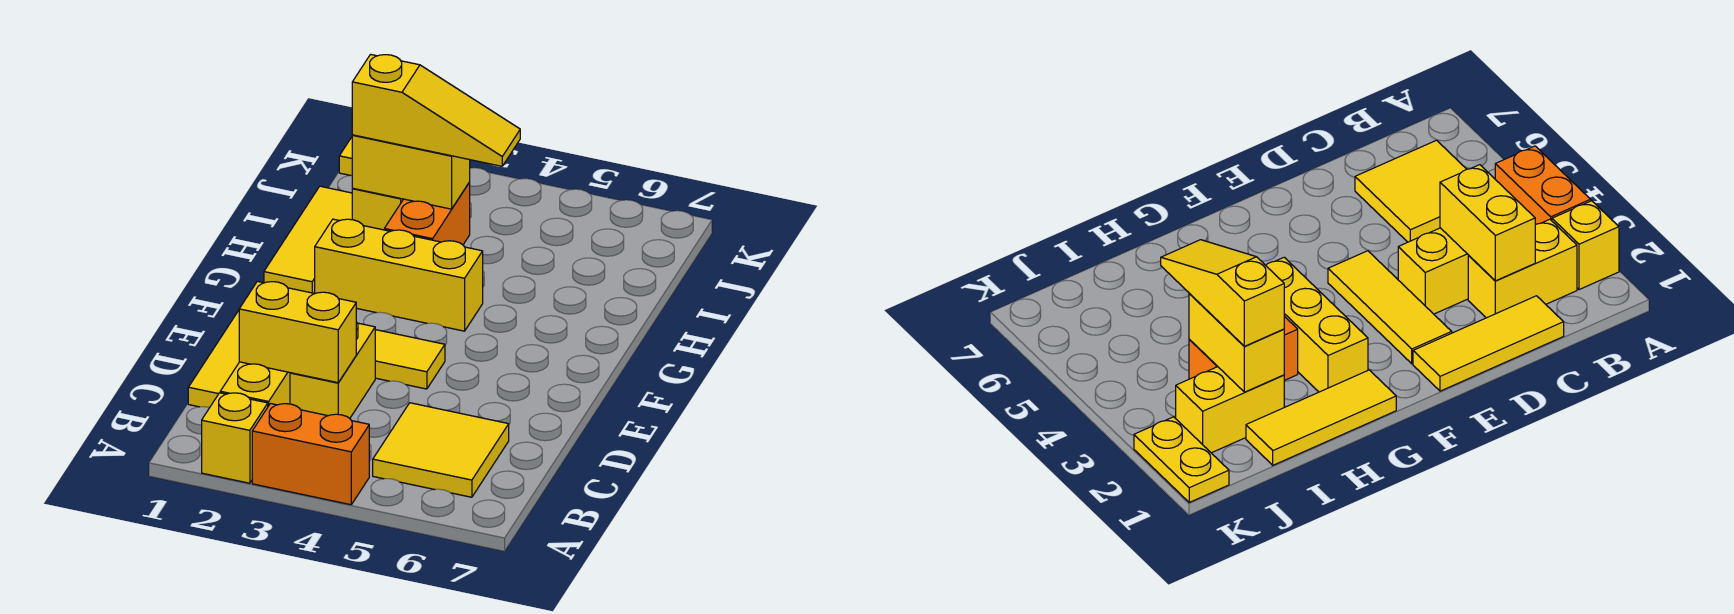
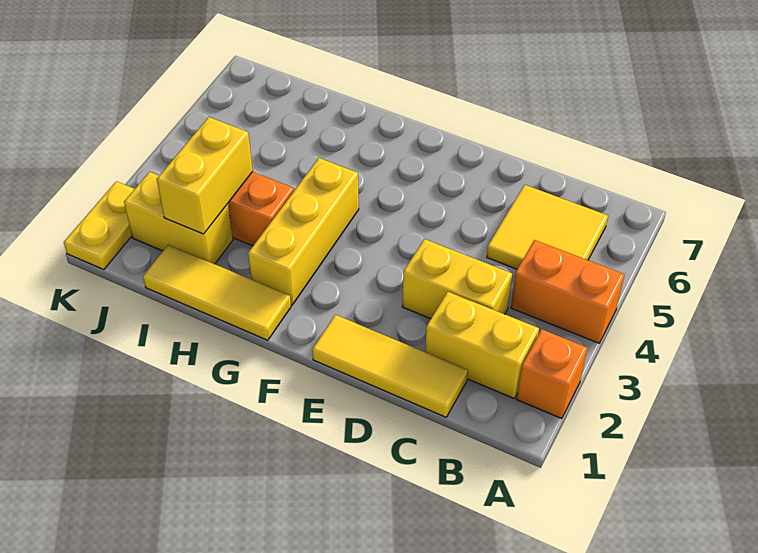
yellow brick A2 level 1 -> orange brick A2 level 1
orange brick A3:A4 level 1 -> orange brick A4:B4 level 1
yellow brick C2:C3 level 2 -> none
yellow tile E2:E4 level 1 -> none
yellow slope I2:I4 level 3 top 2 -> none

